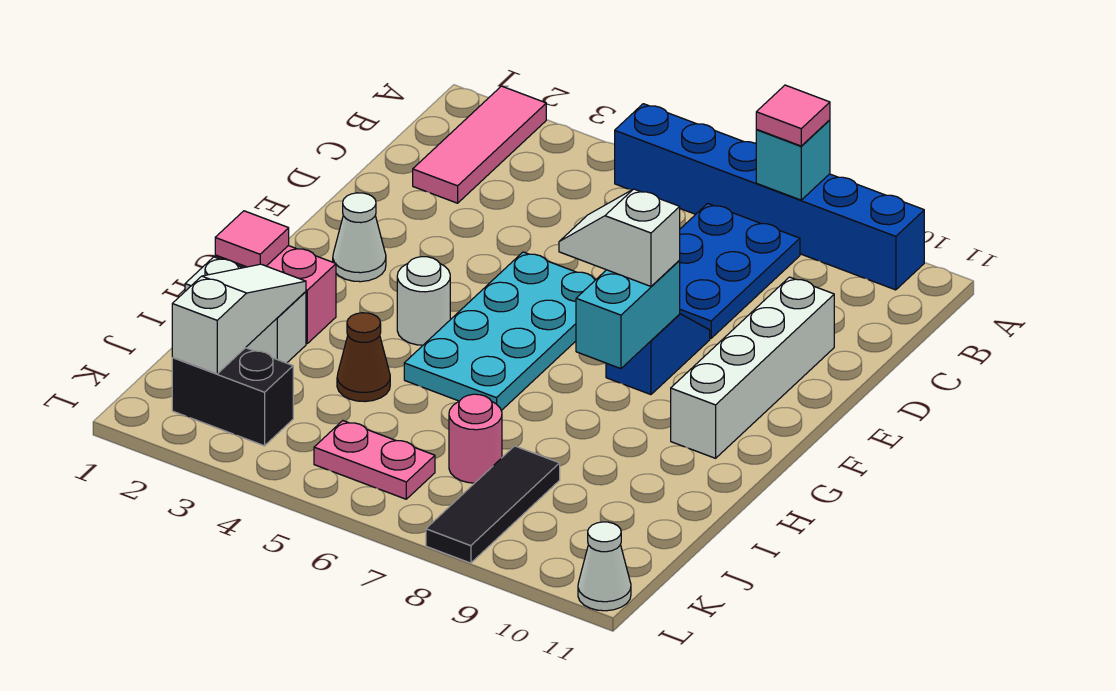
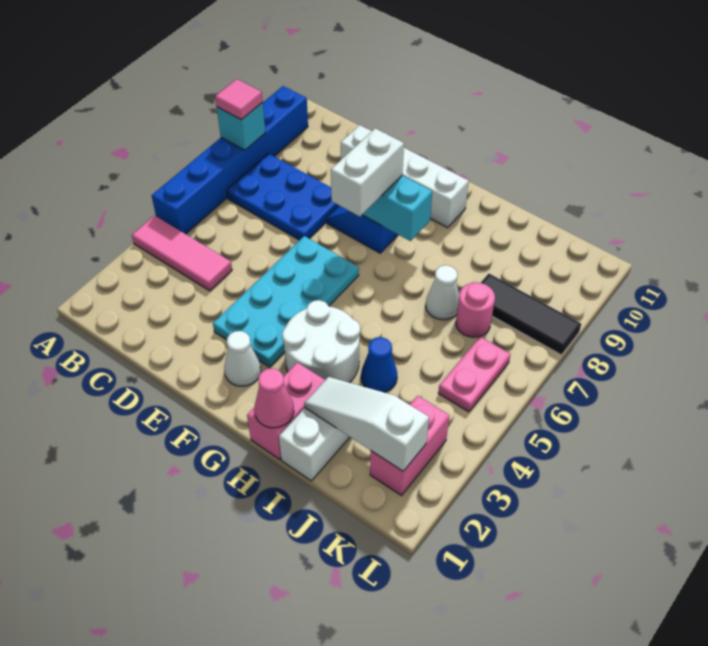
pink tile A2:C2 level 1 -> pink tile A4:C4 level 1
cyan plate E5:H6 level 1 -> cyan plate E3:F6 level 1
white slope F7:F8 level 3 top 8 -> white brick F7:F8 level 3
white round brick G4 level 1 -> white round brick G3:H4 level 1
pink tile H1 level 2 -> pink cone H1 level 2
brown cone I4 level 1 -> blue cone I4 level 1
black brick K2:K3 level 1 -> pink brick K2:K3 level 1
white cone L11 level 1 -> white cone I7 level 1

